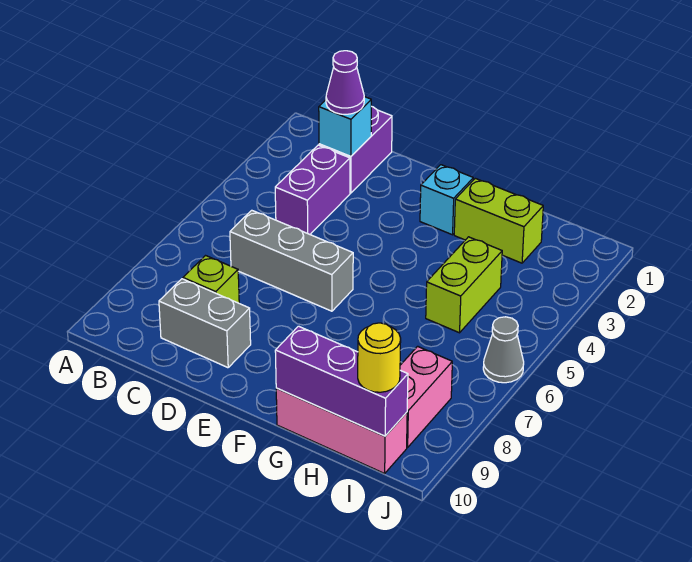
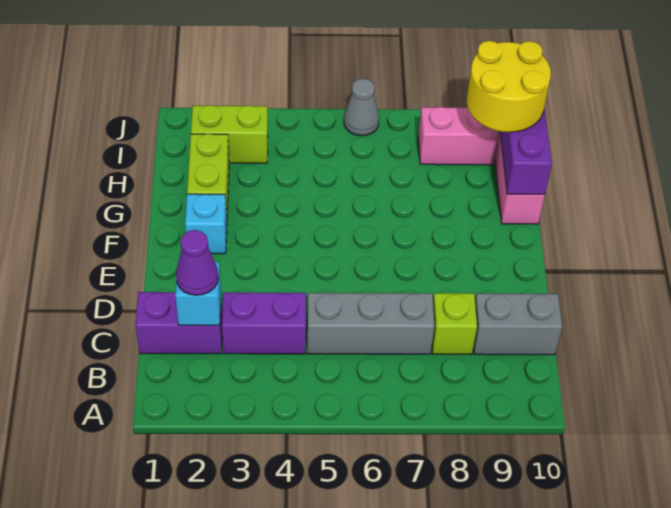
grey brick C6:E6 level 1 -> grey brick C5:C7 level 1
grey brick C9:D9 level 1 -> grey brick C9:C10 level 1
lime brick H4:H5 level 1 -> lime brick I2:I3 level 1
yellow round brick I10 level 3 -> yellow round brick H9:I10 level 3

